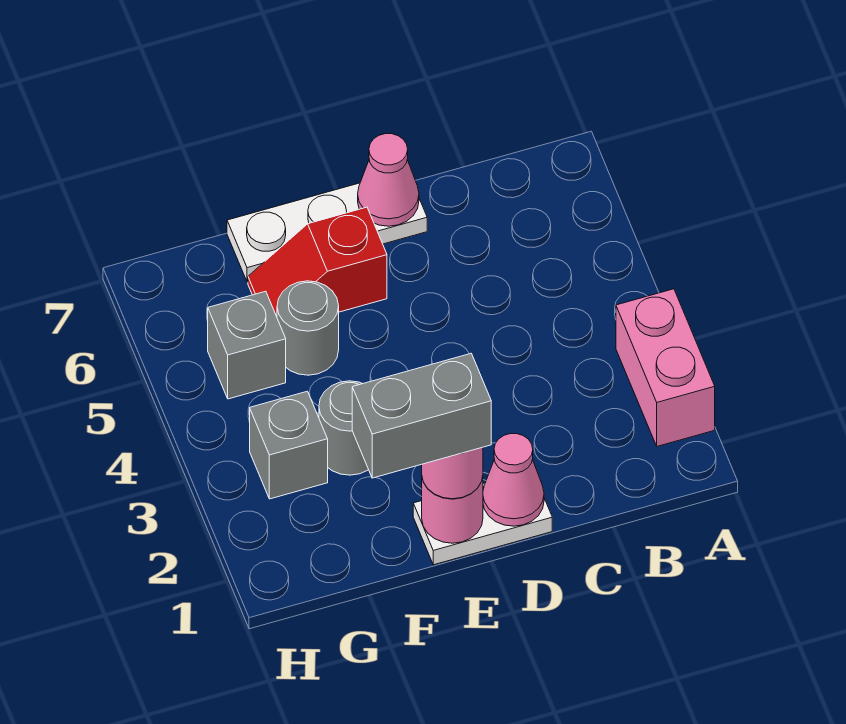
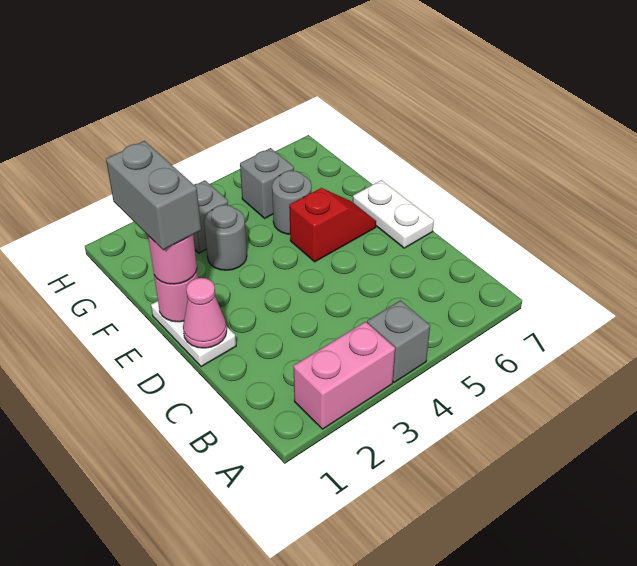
none -> grey brick A4 level 1
white plate D7:F7 level 1 -> white plate D7:E7 level 1
pink cone D7 level 2 -> none
red slope E6:F6 level 1 top E -> red slope E5:E6 level 1 top 5

